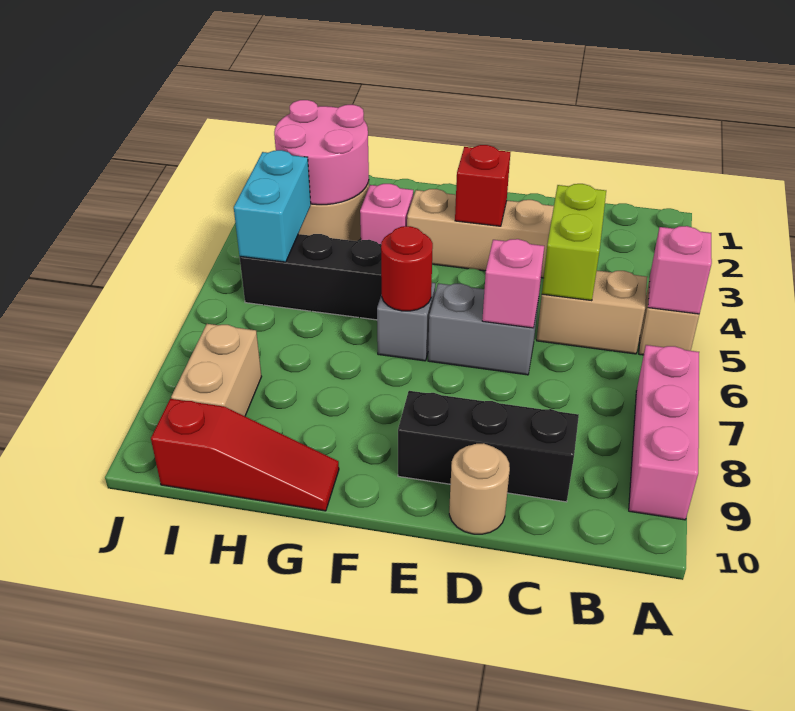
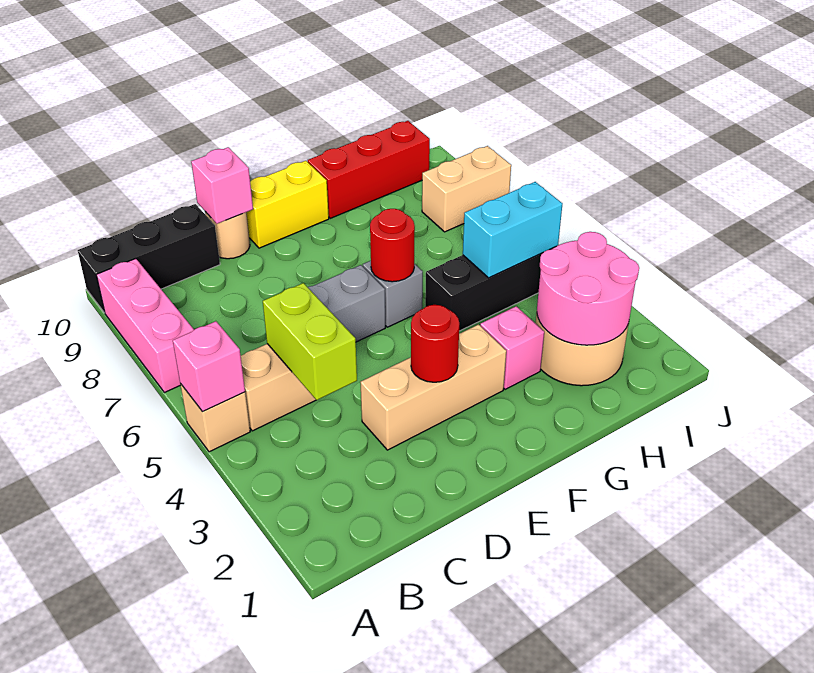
black brick C9:E9 level 1 -> black brick A10:C10 level 1
pink brick D6 level 2 -> pink brick D10 level 2
red brick E3 level 2 -> red round brick E3 level 2
none -> yellow brick E10:F10 level 1
red slope G10:I10 level 1 top I -> red brick G10:I10 level 1
cyan brick I4:I5 level 2 -> cyan brick H5:I5 level 2
tan brick I8:I9 level 1 -> tan brick I8:J8 level 1

